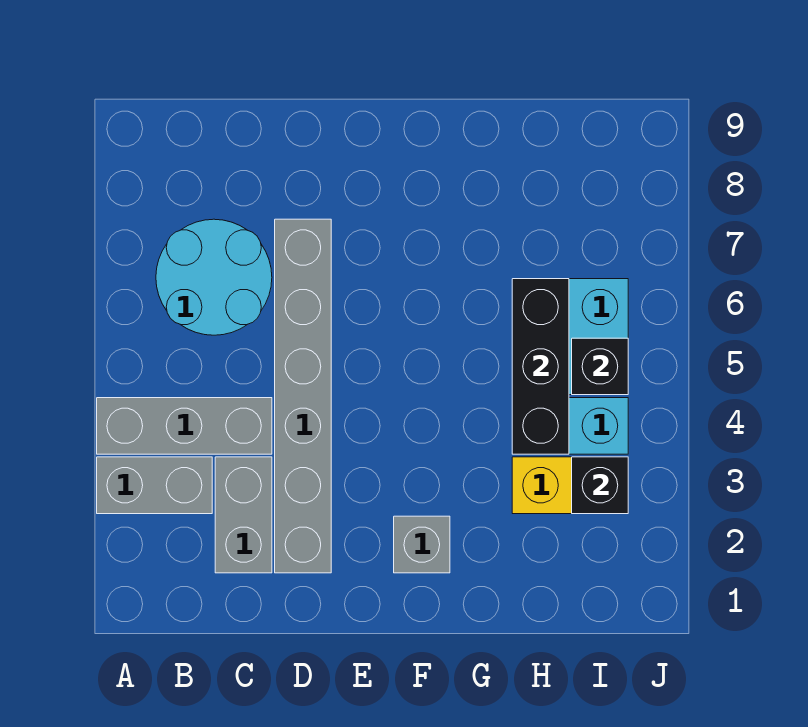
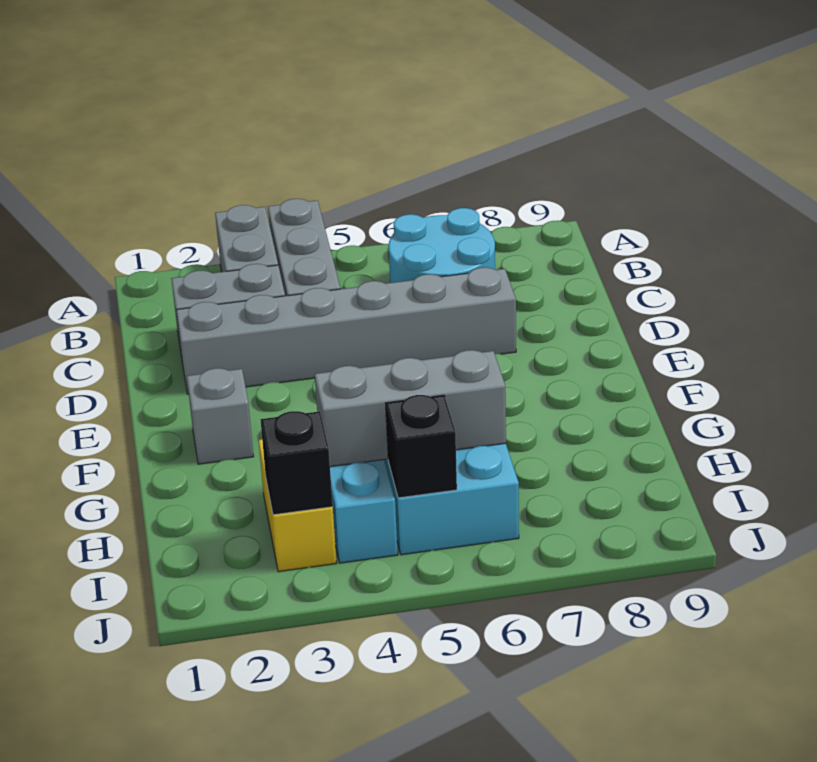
black brick H4:H6 level 2 -> grey brick H4:H6 level 2

